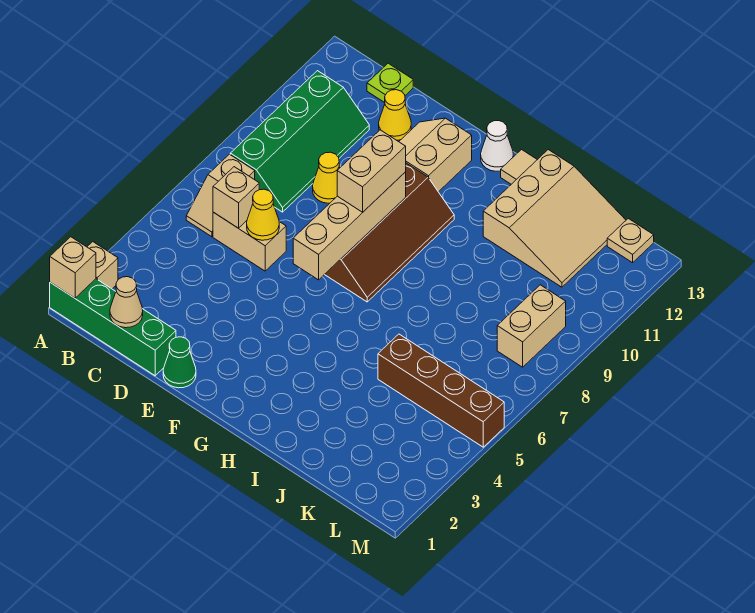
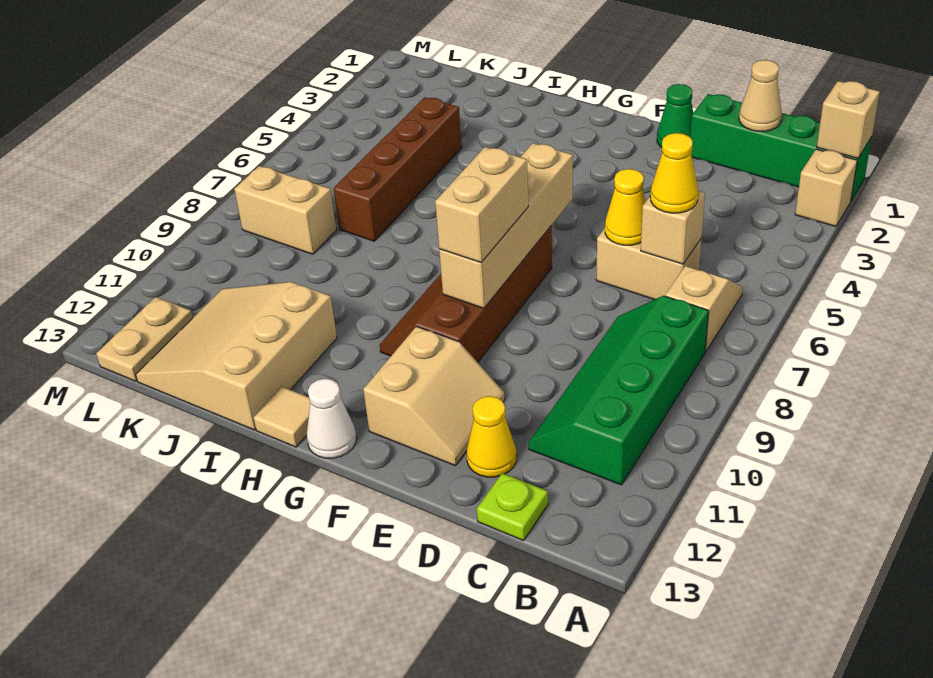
yellow cone D9 level 1 -> yellow cone C6 level 3
brown brick J5:M5 level 1 -> brown brick J4:J7 level 1
tan brick L8:L9 level 1 -> tan brick K8:L8 level 1
tan plate L13 level 1 -> tan plate L12:L13 level 1

